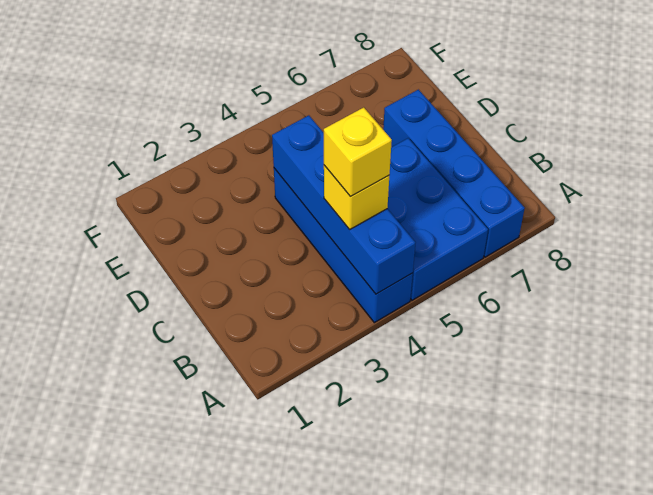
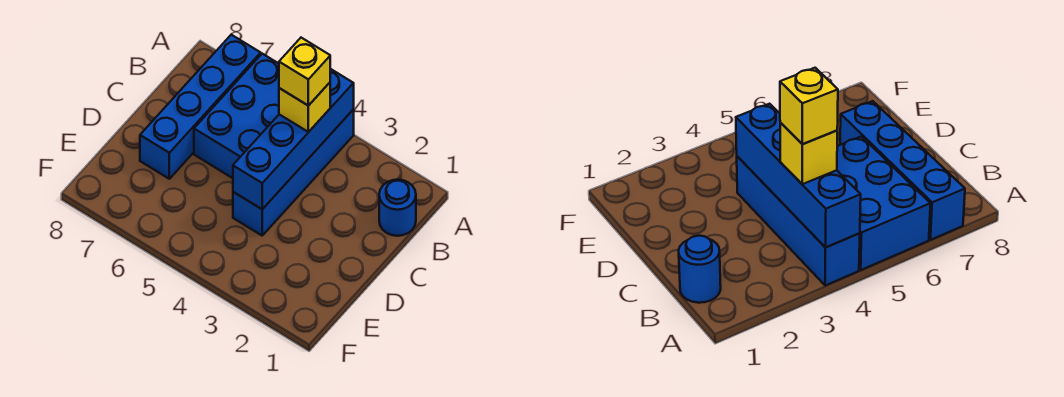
none -> blue round brick B1 level 1

